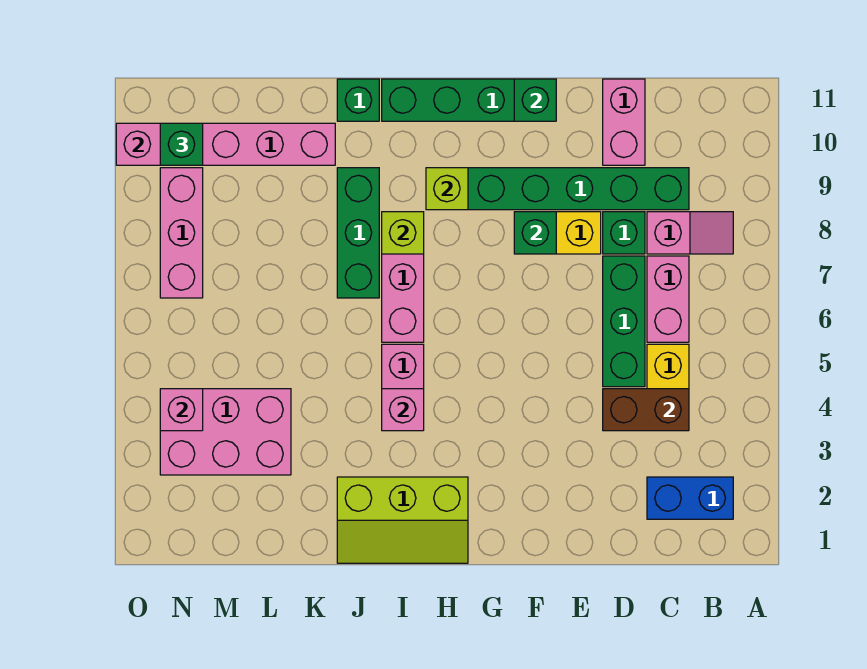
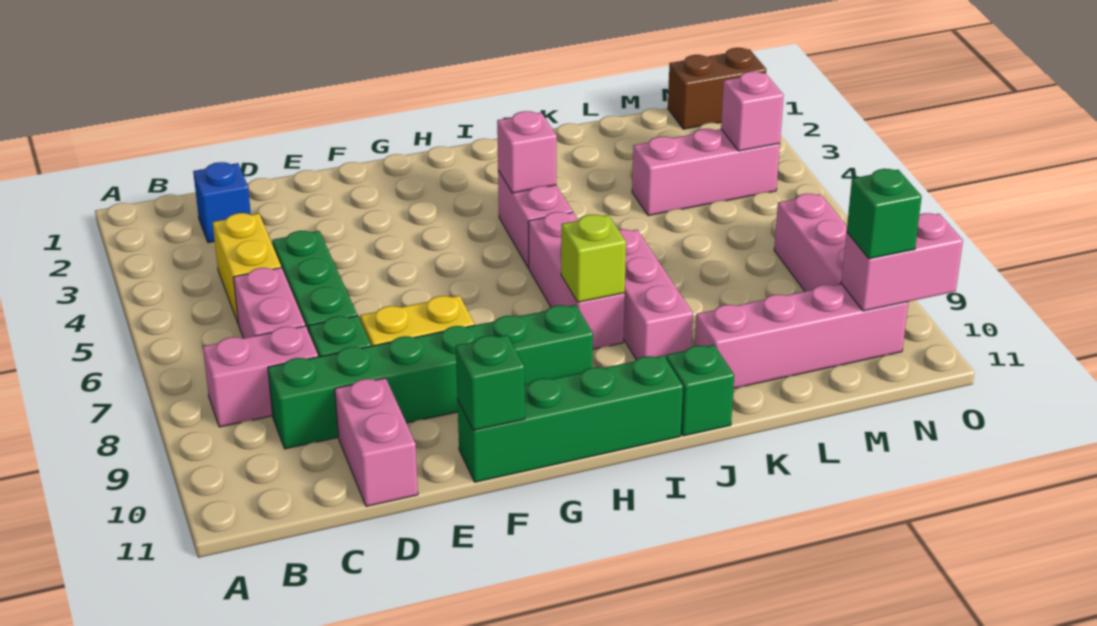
blue brick B2:C2 level 1 -> blue brick C2 level 1
pink slope B8:C8 level 1 top C -> pink brick B8:C8 level 1
brown brick C4:D4 level 2 -> brown brick N1:O1 level 1
green brick F8 level 2 -> none
lime slope H1:J2 level 1 top 2 -> none
lime brick H9 level 2 -> none
green brick J7:J9 level 1 -> pink brick J7:J9 level 1
pink brick L3:N4 level 1 -> pink brick L4:N4 level 1

